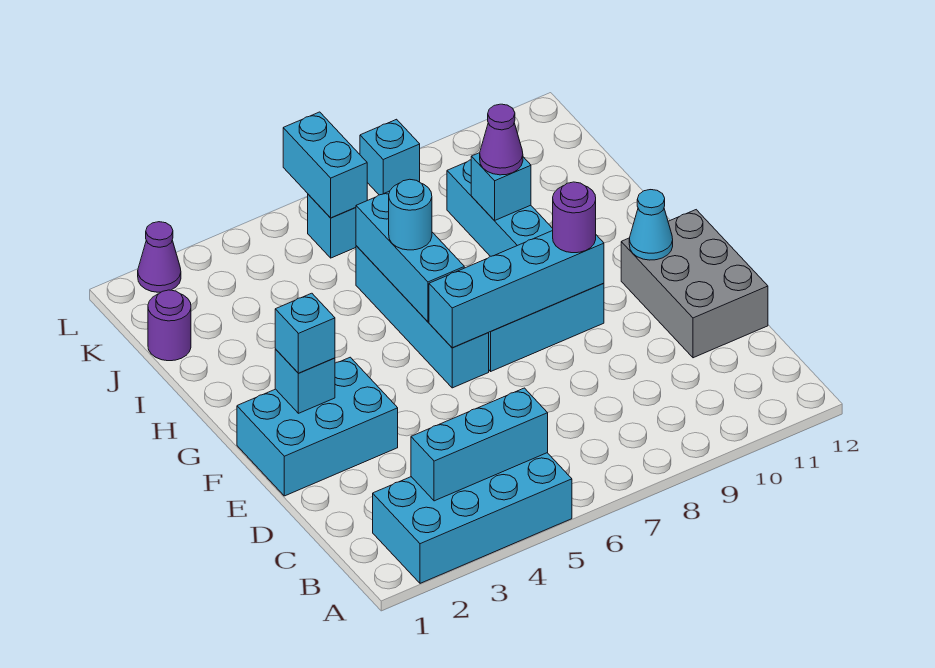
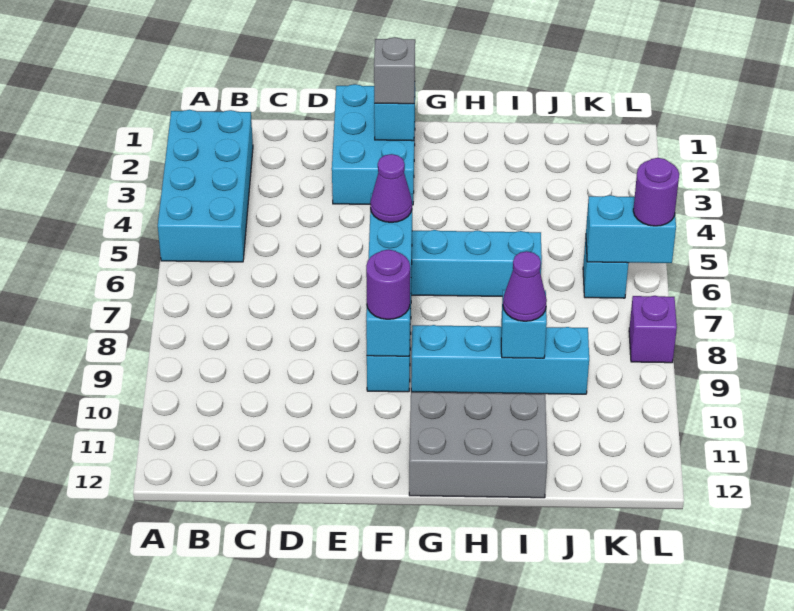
cyan brick B3:B5 level 2 -> none
grey brick D11:F12 level 1 -> grey brick G11:I12 level 1
cyan brick F2 level 3 -> grey brick F2 level 3
cyan cone F11 level 2 -> none
cyan brick G6:I6 level 2 -> none
cyan round brick H6 level 3 -> none
purple round brick J1 level 1 -> purple round brick L6 level 3
purple cone L2 level 1 -> purple cone F6 level 3
cyan brick L8 level 1 -> purple brick L8 level 1

